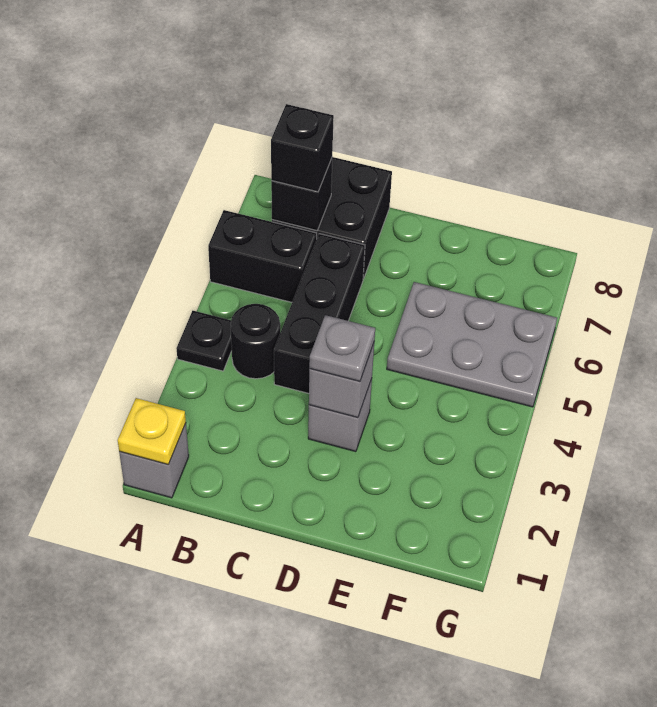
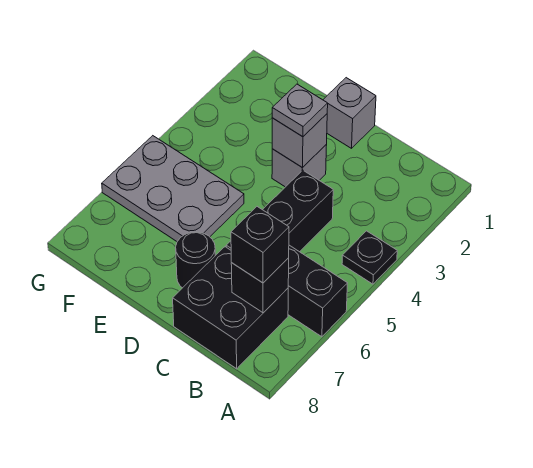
grey brick A1 level 1 -> grey brick D1 level 1
yellow plate A1 level 2 -> none
black round brick B4 level 1 -> black round brick D7 level 1

